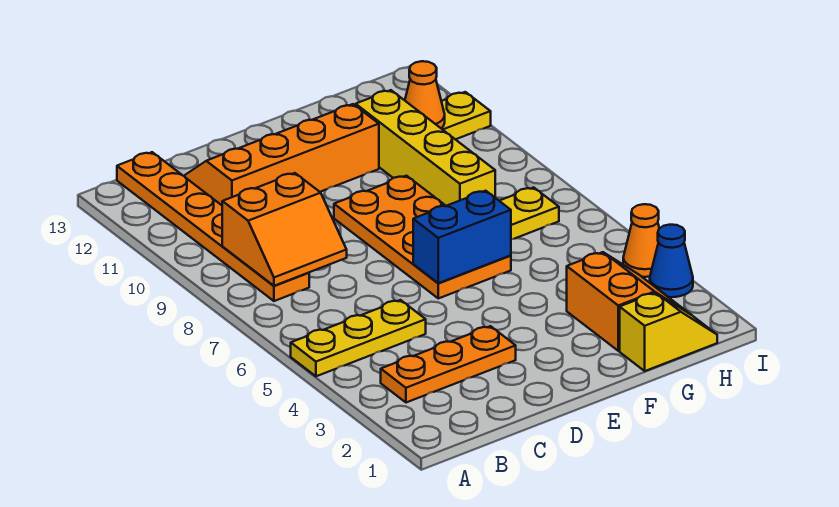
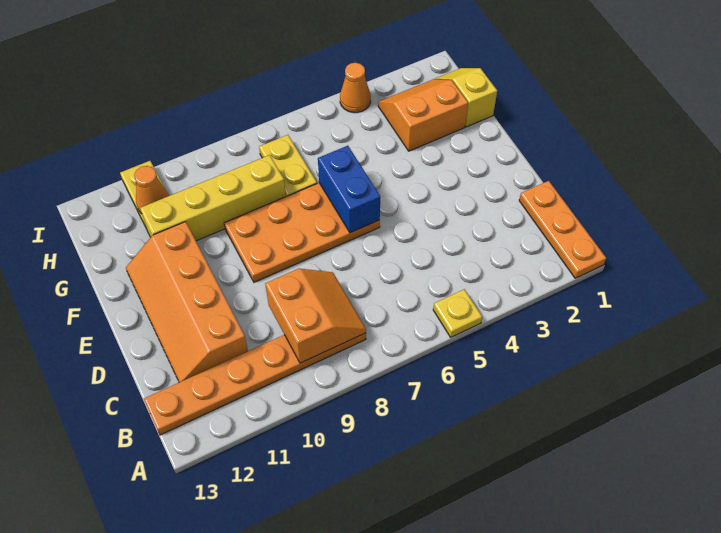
yellow plate A5:C5 level 1 -> yellow plate A5 level 1
orange plate B3:D3 level 1 -> orange plate A1:C1 level 1
blue cone I3 level 1 -> none

